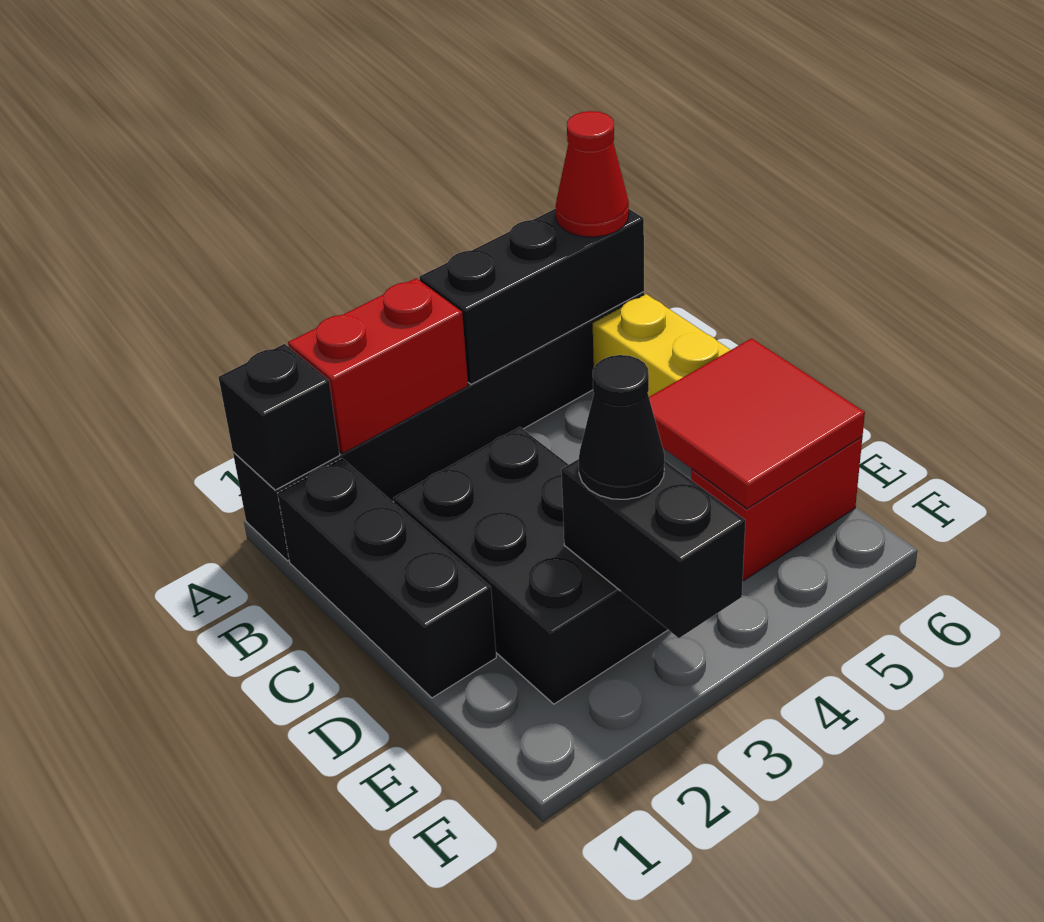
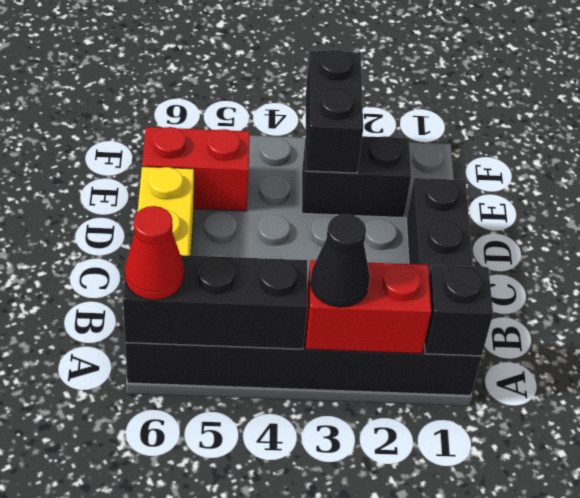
black brick C2:E3 level 1 -> black brick E2:E3 level 1
red tile D5:E6 level 2 -> none
black cone E3 level 3 -> black cone A3 level 3

